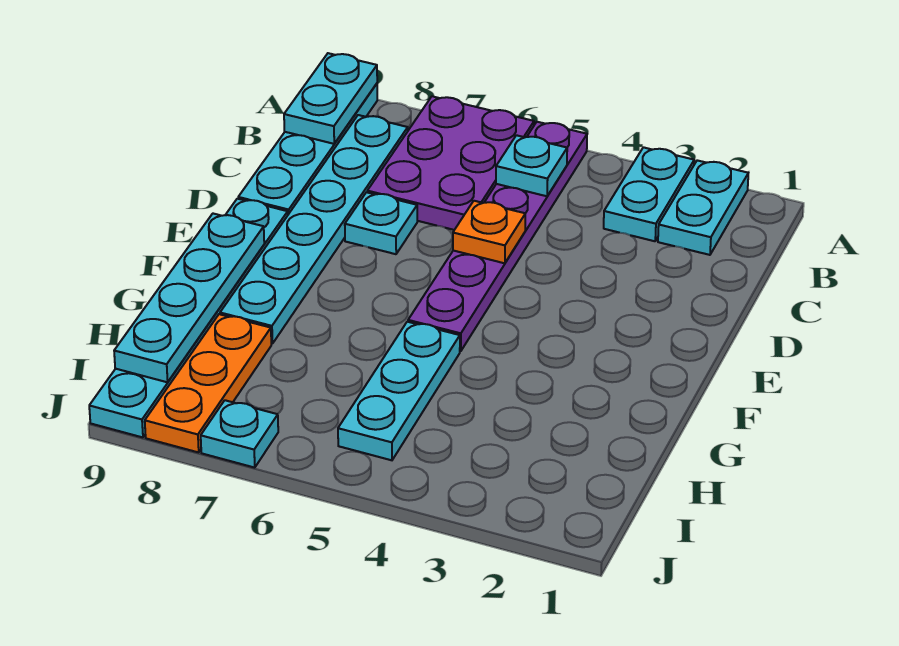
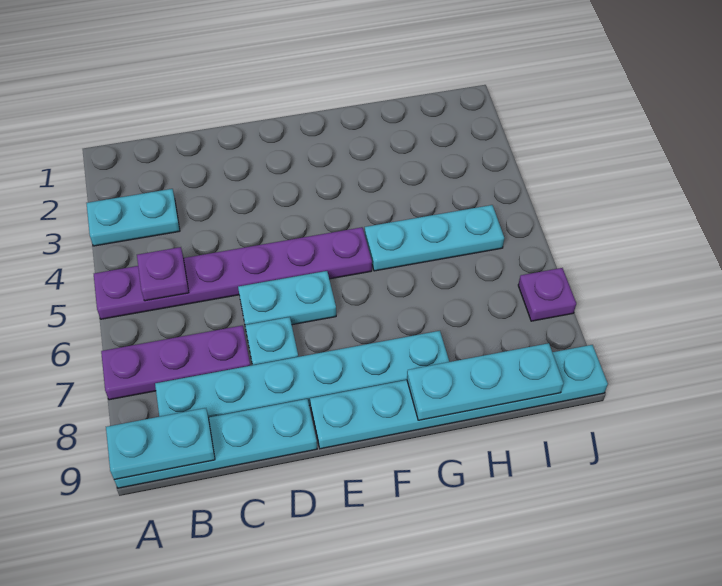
cyan plate A2:B2 level 1 -> cyan plate D6:E6 level 1
purple plate A6:C7 level 1 -> purple plate A7:C7 level 1
cyan plate B5 level 2 -> purple plate B5 level 2
orange plate D5 level 2 -> none
cyan plate F9:I9 level 2 -> cyan plate G9:I9 level 2
orange plate H8:J8 level 1 -> none
cyan plate J7 level 1 -> purple plate J7 level 1

